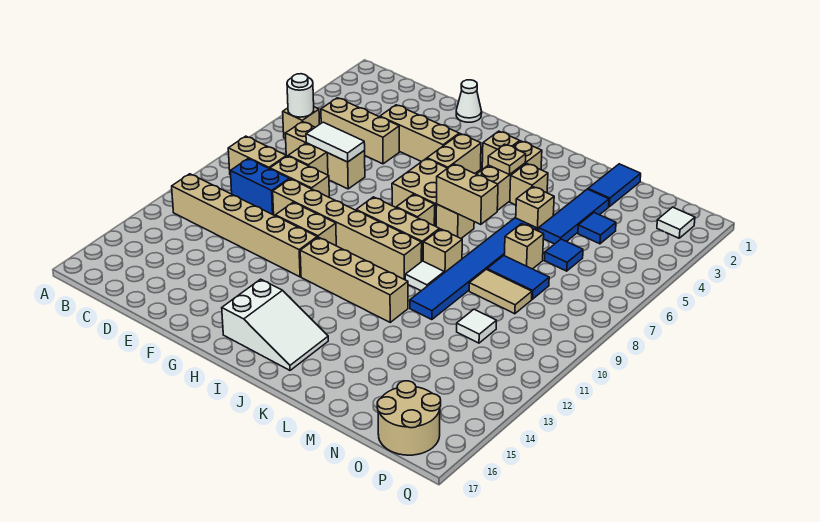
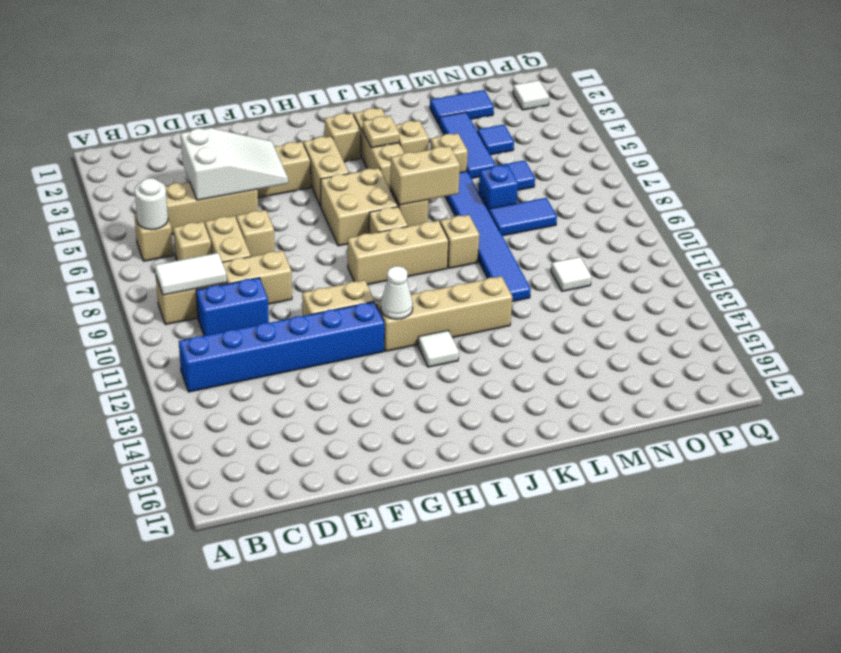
tan brick B12:G12 level 1 -> blue brick B12:G12 level 1
white tile D7:E7 level 2 -> white tile B9:C9 level 2
tan brick E10:J10 level 1 -> none
white cone F1 level 1 -> white cone H12 level 2
white slope H15:J16 level 1 top H -> white slope D4:F5 level 2 top D
white tile K10 level 1 -> white tile I13 level 1
blue tile M1:M2 level 1 -> blue tile M2:N2 level 1
tan brick M7 level 1 -> blue brick M7 level 1
tan tile M9:N9 level 1 -> none
tan round brick O16:P17 level 1 -> none

